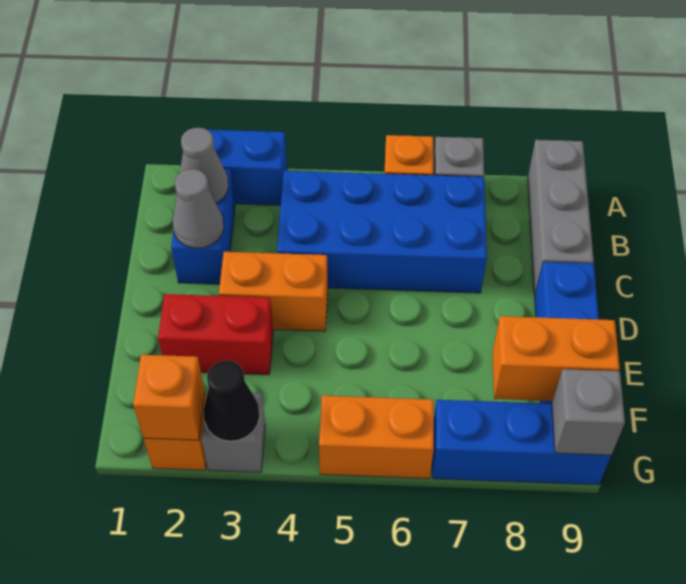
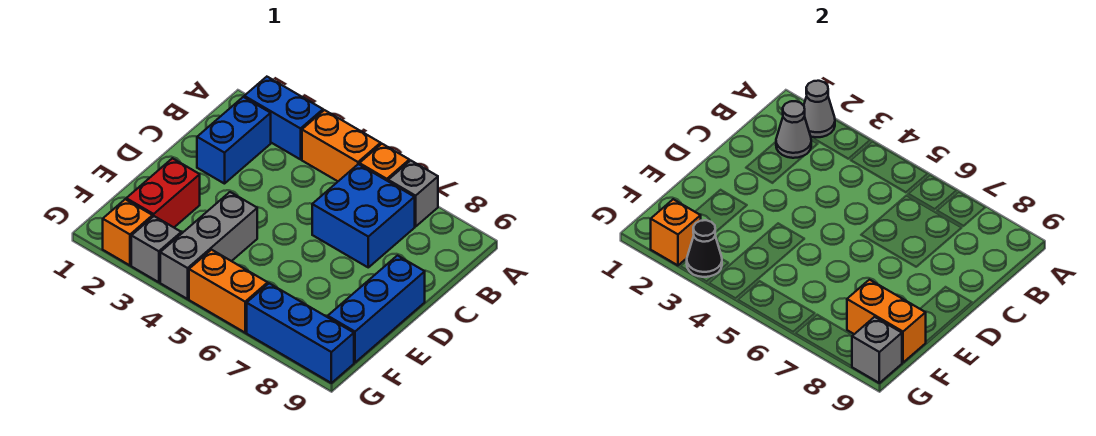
grey brick A9:C9 level 1 -> grey brick E4:G4 level 1
blue brick B4:C7 level 1 -> blue brick B6:C7 level 1
grey cone C2 level 2 -> grey cone A2 level 2
orange brick D3:D4 level 1 -> orange brick A4:A5 level 1
red brick E2:E3 level 1 -> red brick E2:F2 level 1

